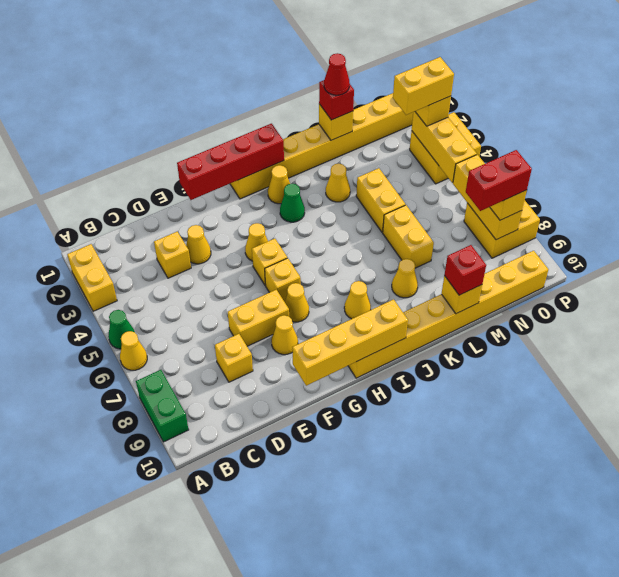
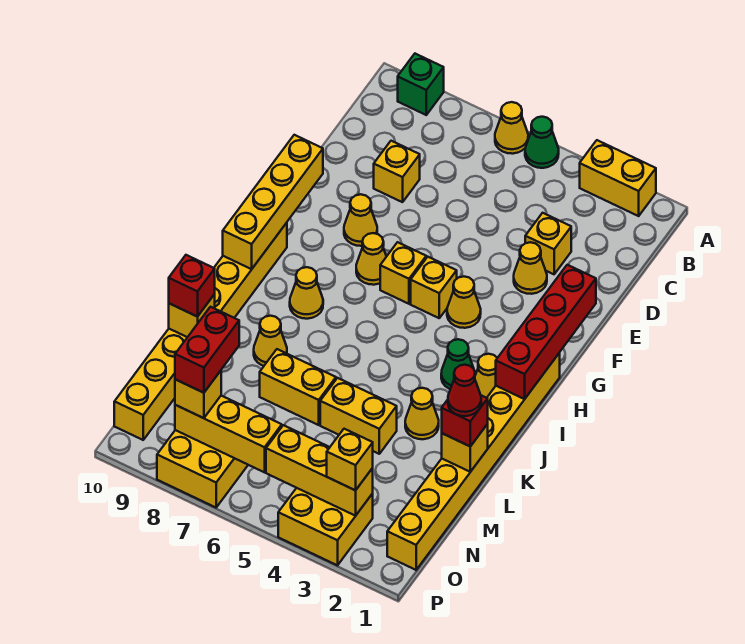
green brick A8:A9 level 1 -> green brick A9 level 1
yellow brick E7:F7 level 1 -> none
yellow brick N3:O3 level 4 -> none

